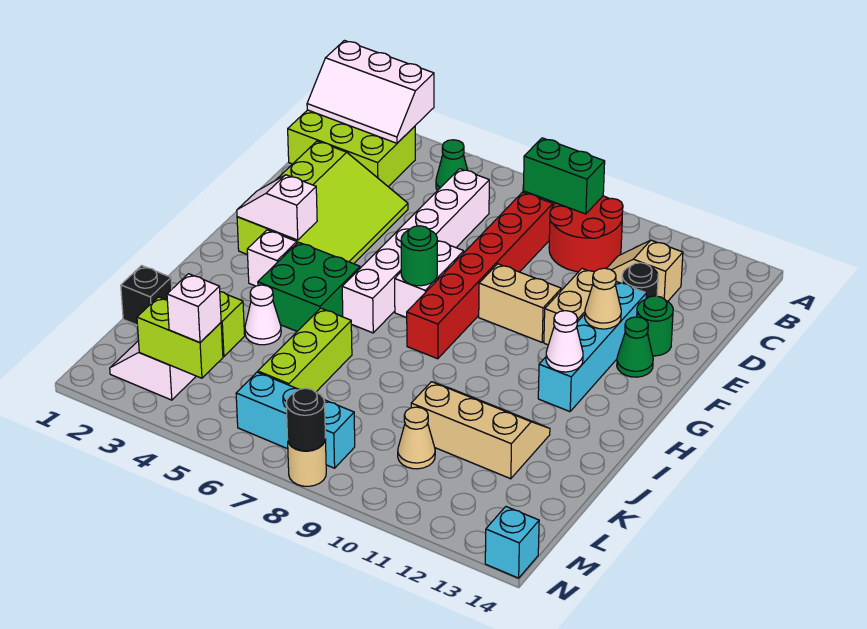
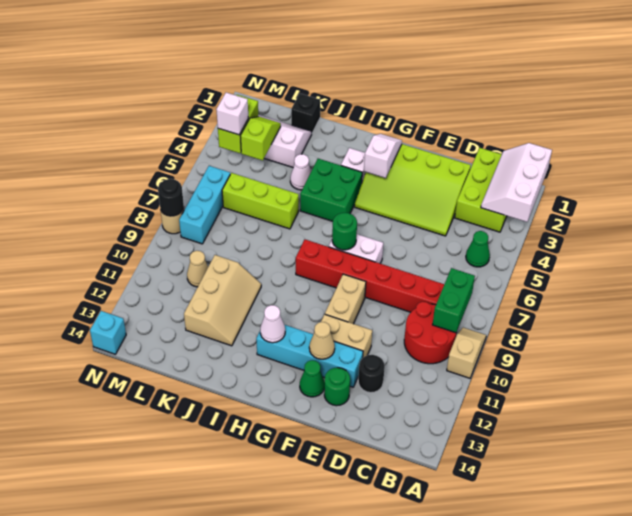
white brick C6:H6 level 1 -> none
tan slope C11:C12 level 1 top 12 -> tan slope A9:A10 level 1 top 10

